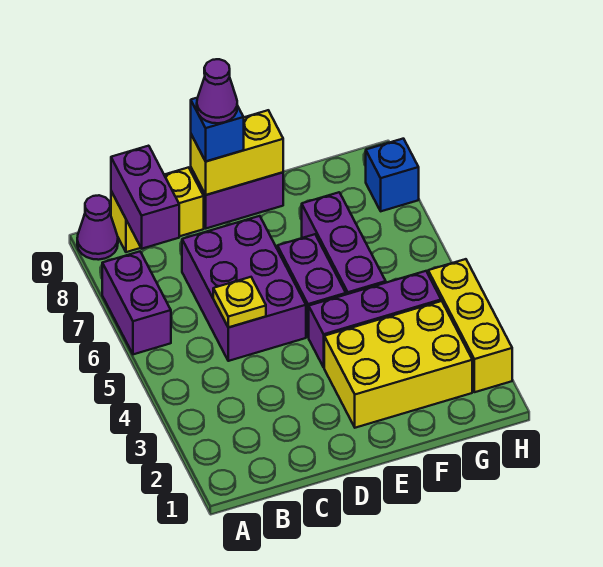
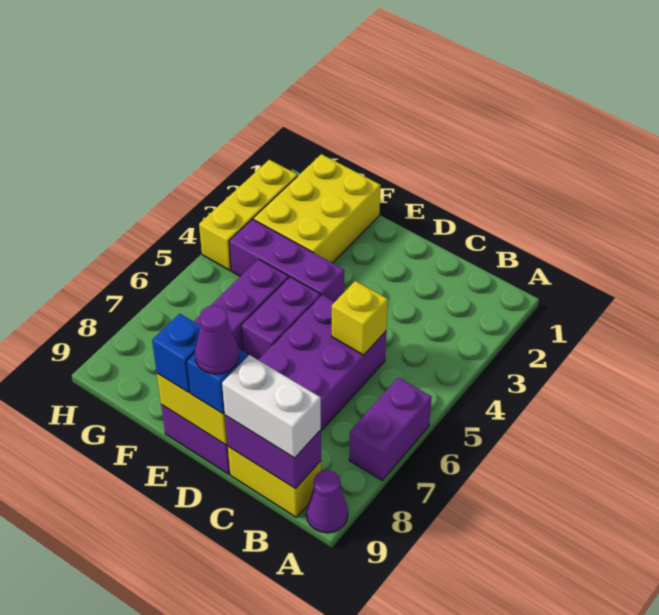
purple brick B8:B9 level 2 -> purple brick B9:C9 level 2
none -> white brick B9:C9 level 3
yellow plate C5 level 2 -> yellow brick C5 level 2
yellow brick E2:G3 level 1 -> yellow brick F1:G3 level 1
blue brick H8 level 1 -> blue brick E9 level 3

